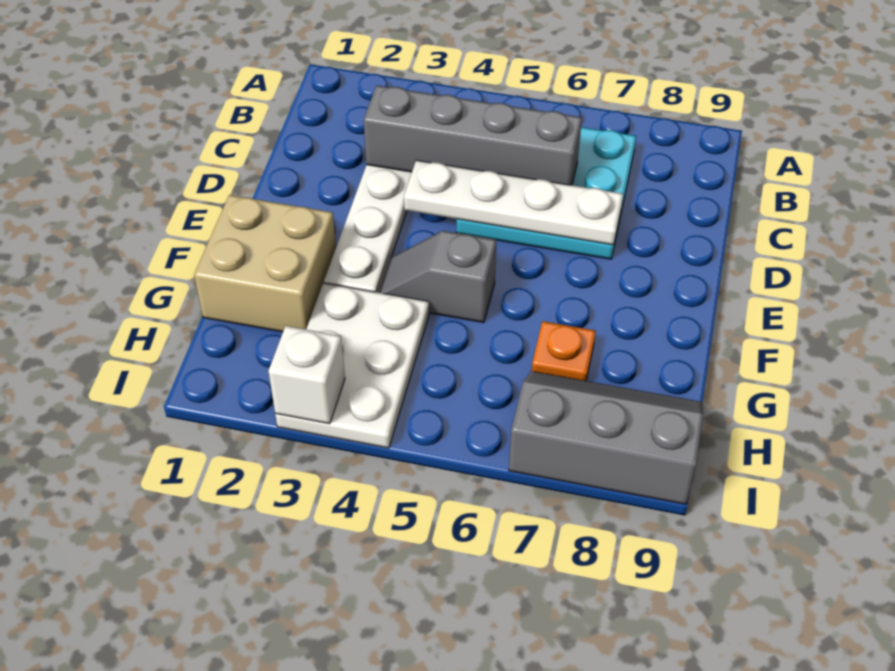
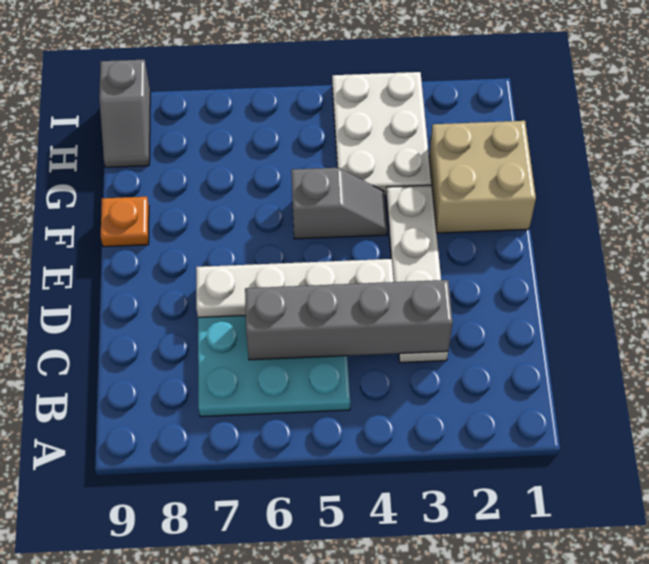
orange plate G7 level 1 -> orange plate F9 level 1
grey slope H7:I9 level 1 top I -> grey slope H9:I9 level 1 top I
white brick I3 level 2 -> none

